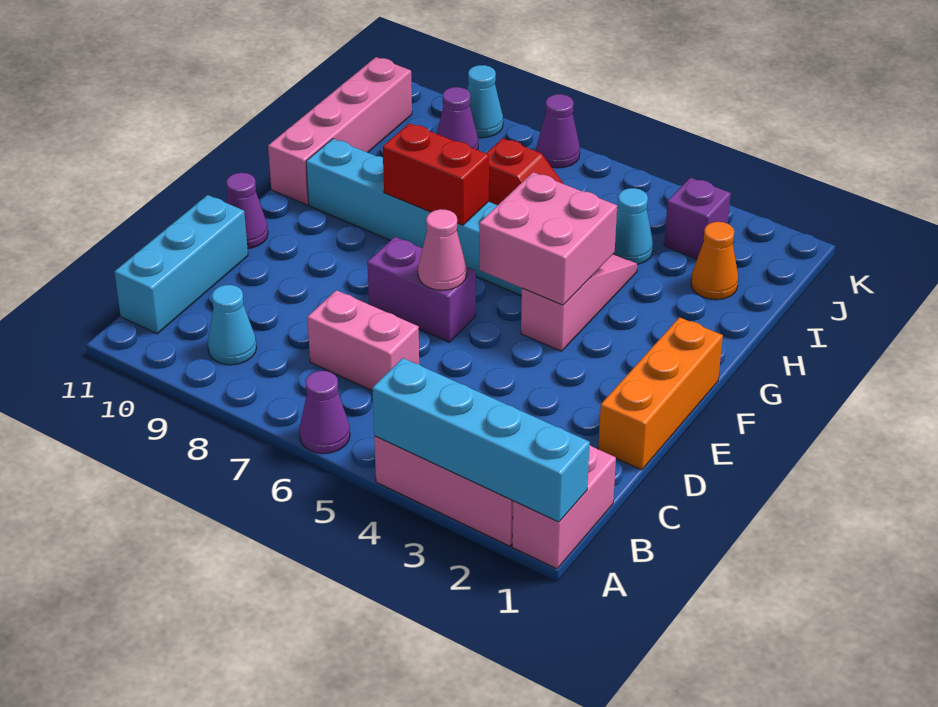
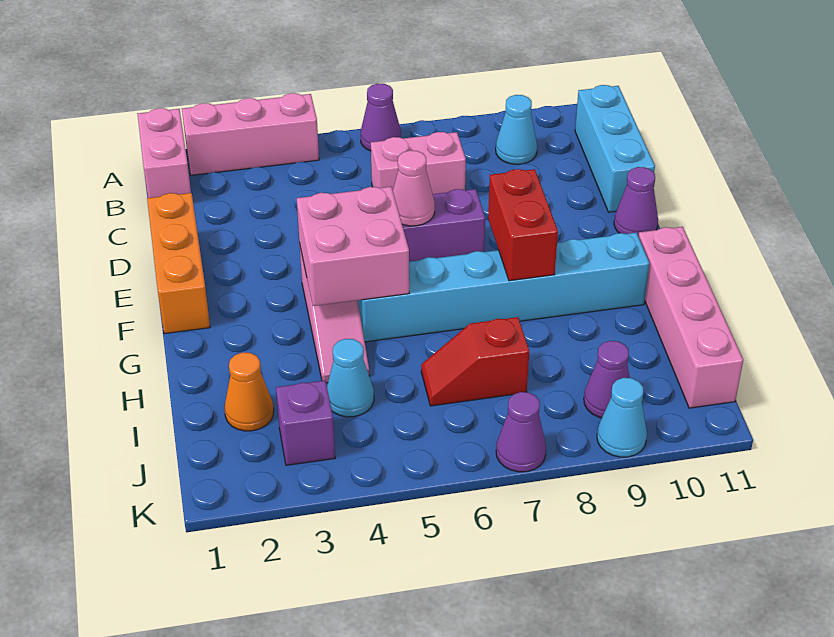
cyan brick A1:A4 level 2 -> none
red brick G7:G8 level 2 -> red brick F8:G8 level 2

